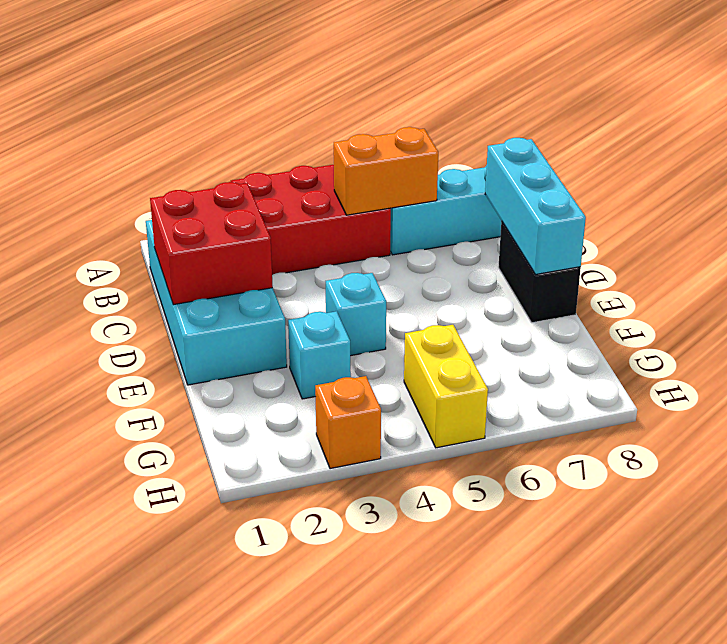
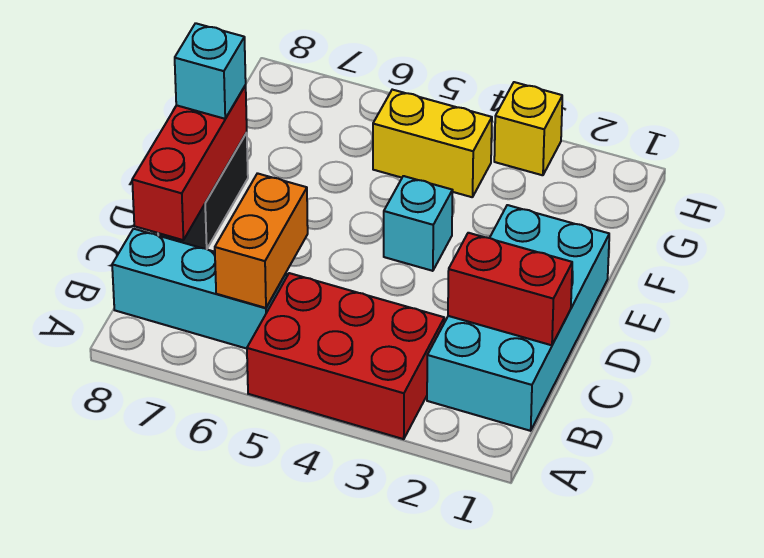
orange brick B5:B6 level 2 -> orange brick B6:C6 level 2
red brick C1:D2 level 2 -> red brick C1:C2 level 2
cyan brick C8:E8 level 2 -> red brick C8:E8 level 2
cyan brick F3 level 1 -> cyan brick E8 level 3
yellow brick G5:H5 level 1 -> yellow brick G4:G5 level 1
orange brick H3 level 1 -> yellow brick H3 level 1

